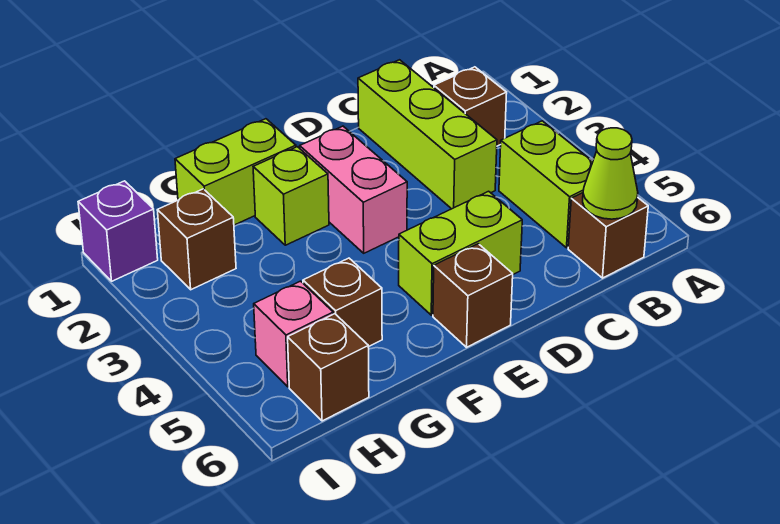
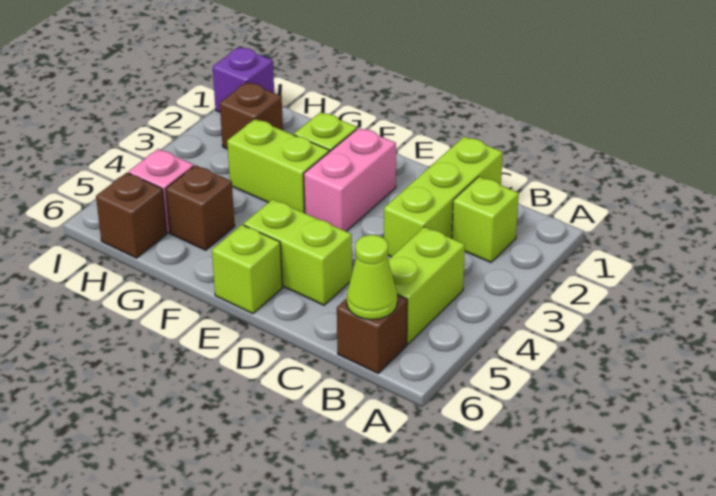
brown brick B2 level 1 -> lime brick B2 level 1
brown brick E6 level 1 -> lime brick E6 level 1
lime brick F1:G1 level 1 -> lime brick F3:G3 level 1

